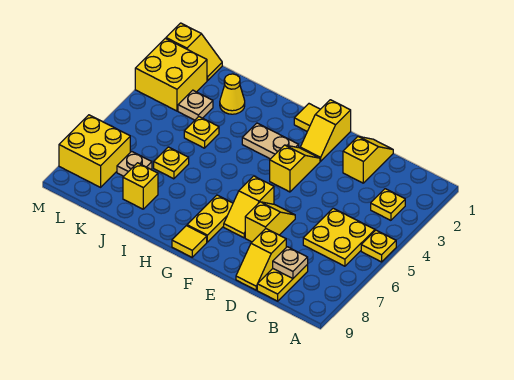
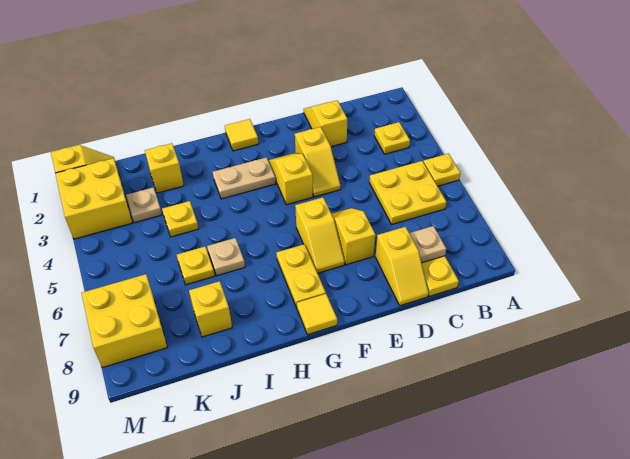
yellow slope F1:F2 level 1 top 1 -> yellow slope E3:E4 level 1 top 3
yellow cone J2 level 1 -> yellow brick J2 level 1
tan plate K7 level 1 -> tan plate I6 level 1

